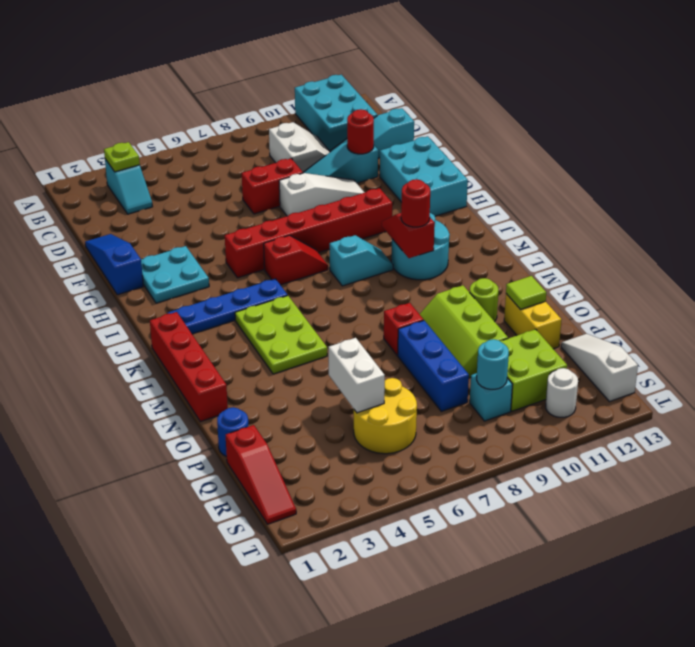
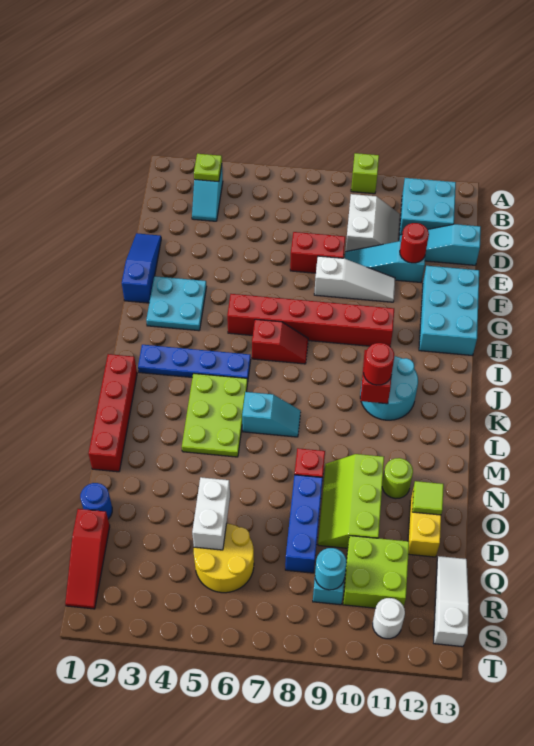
none -> lime brick A9 level 1
cyan brick A11:C12 level 1 -> cyan brick B11:C12 level 1
cyan slope J8:J9 level 1 top 8 -> cyan slope L6:L7 level 1 top 6

